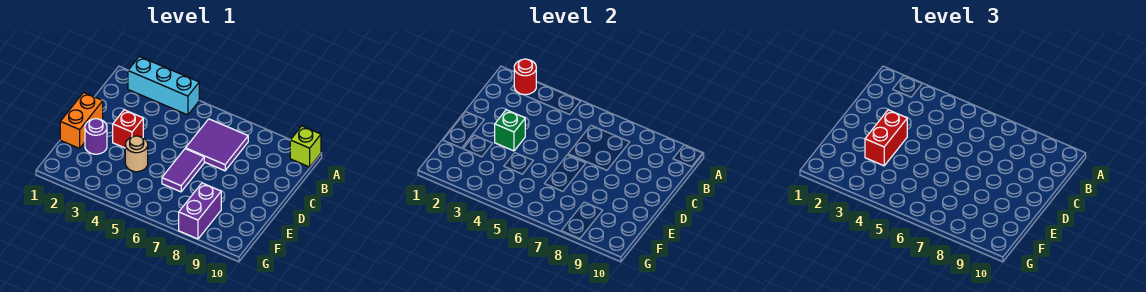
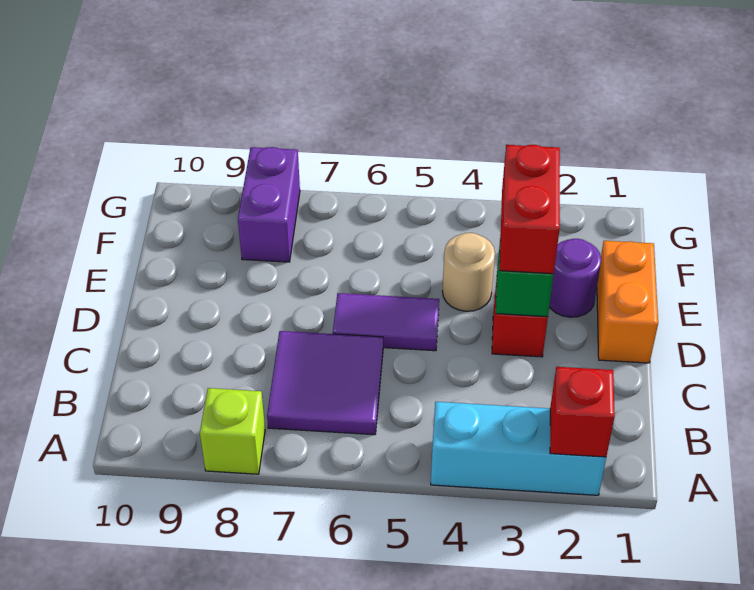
red round brick A2 level 2 -> red brick A2 level 2
lime brick A10 level 1 -> lime brick A8 level 1
purple tile D6:E6 level 1 -> purple tile D5:D6 level 1

